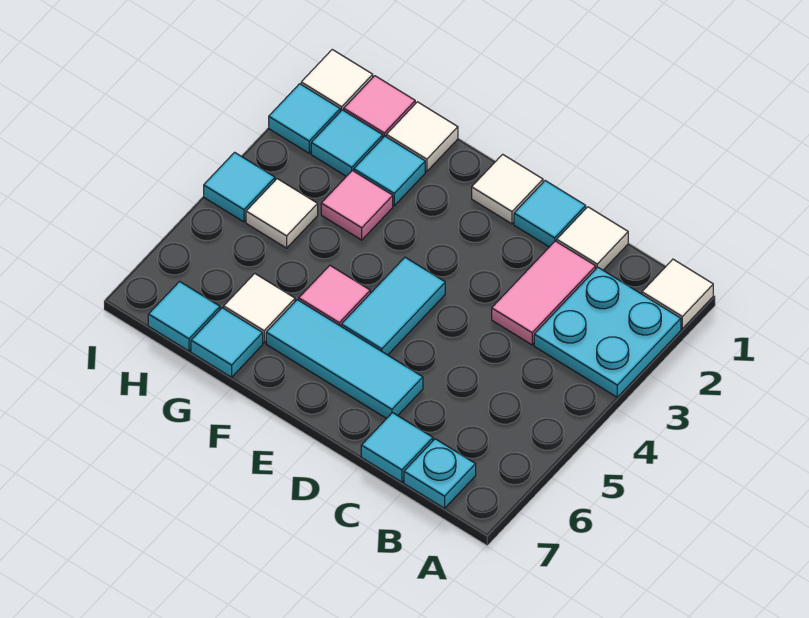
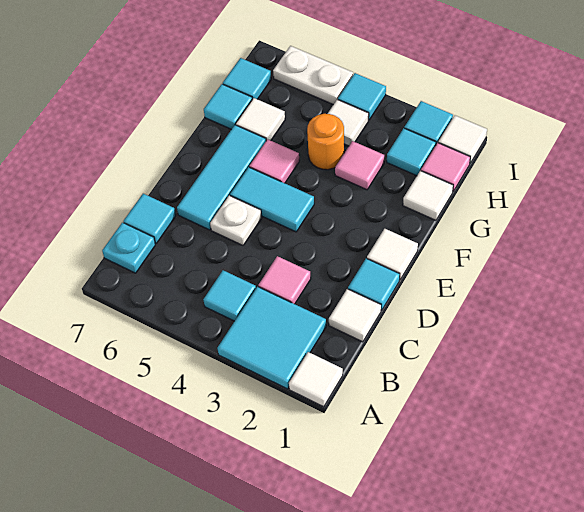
cyan plate A2:B3 level 1 -> cyan tile A2:B3 level 1
pink tile C2:C3 level 1 -> pink tile C3 level 1
none -> white plate D5 level 1
cyan tile G2 level 1 -> cyan tile B4 level 1
none -> orange round brick G4 level 1
none -> white plate I5:I6 level 1

